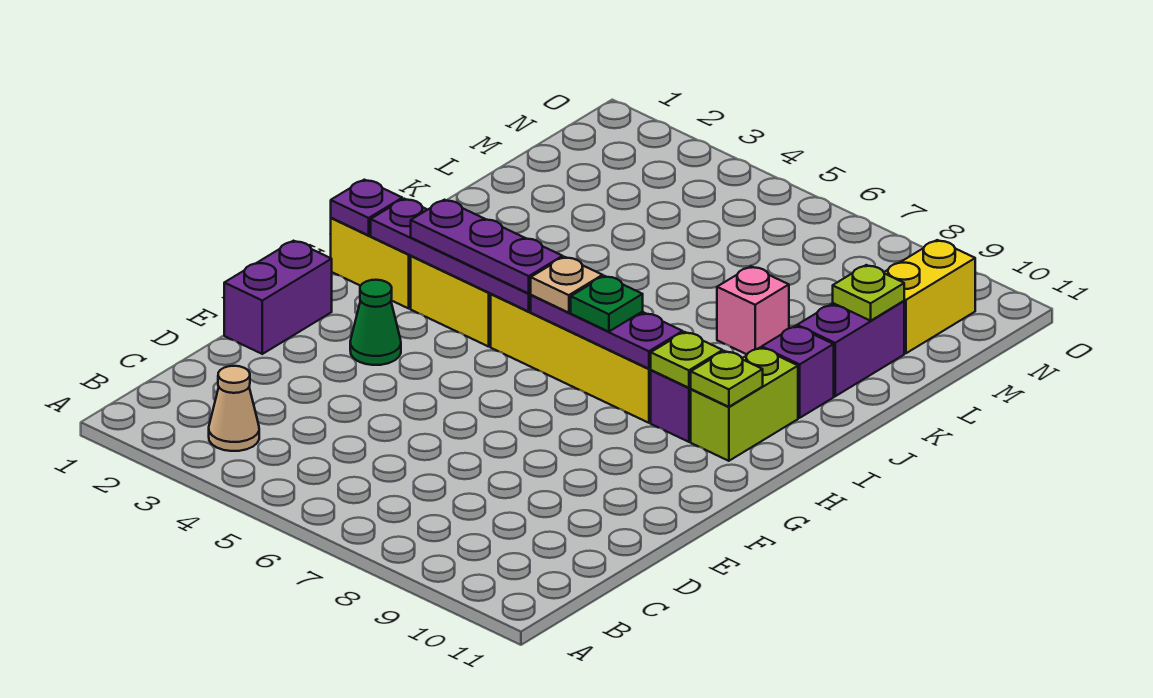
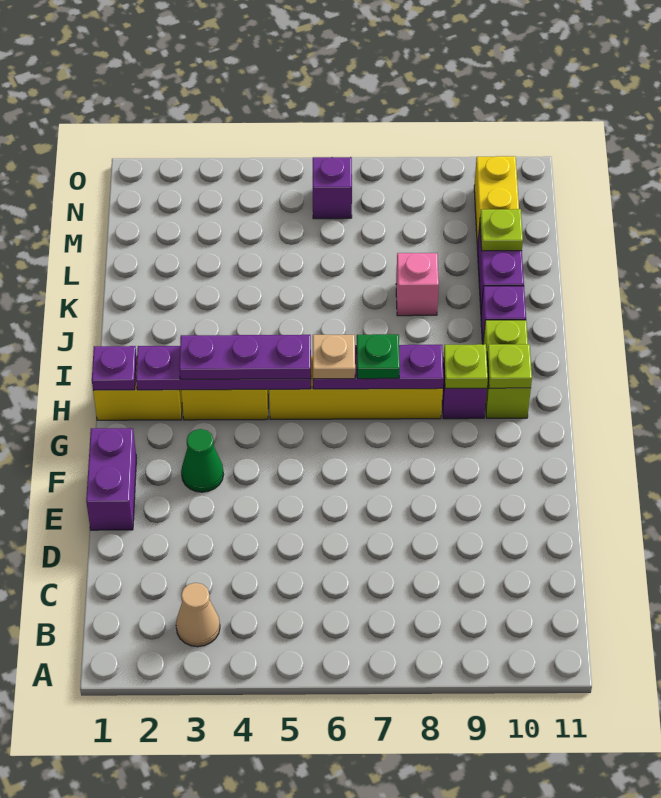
none -> purple brick N6 level 1

